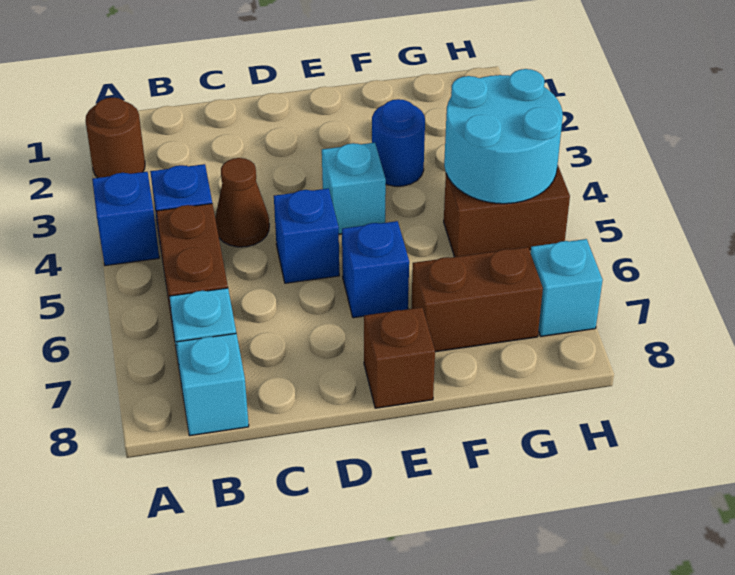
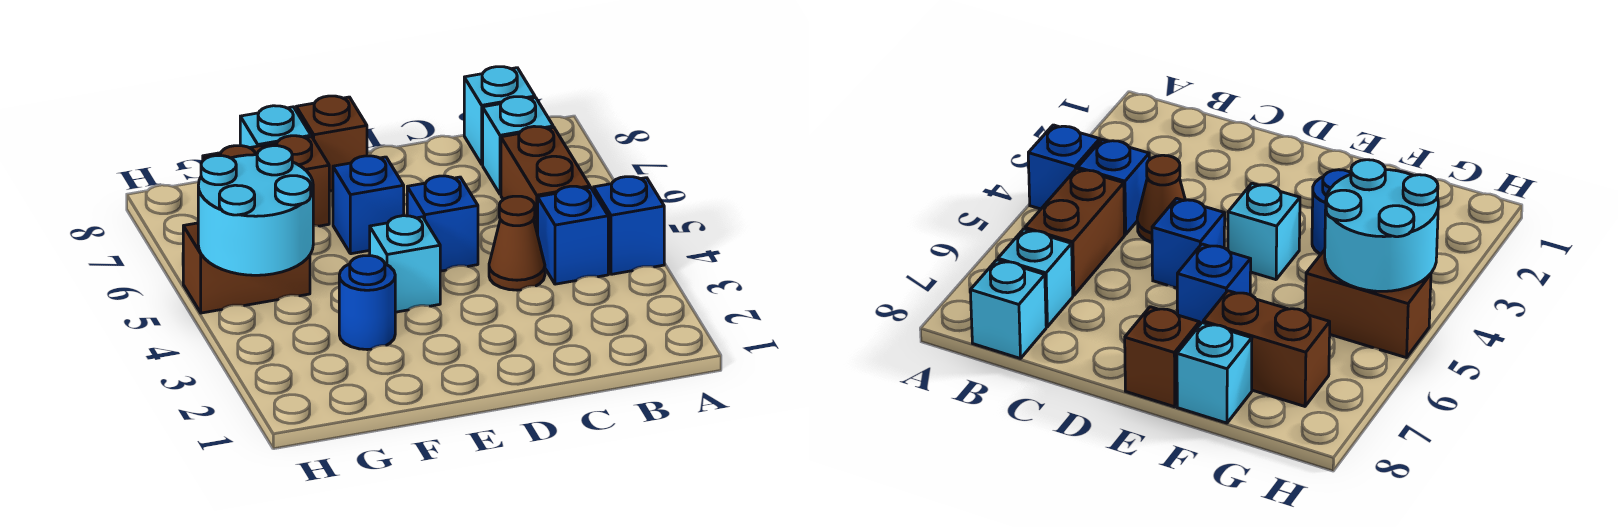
brown round brick A2 level 1 -> none
cyan brick H7 level 1 -> cyan brick F8 level 1

